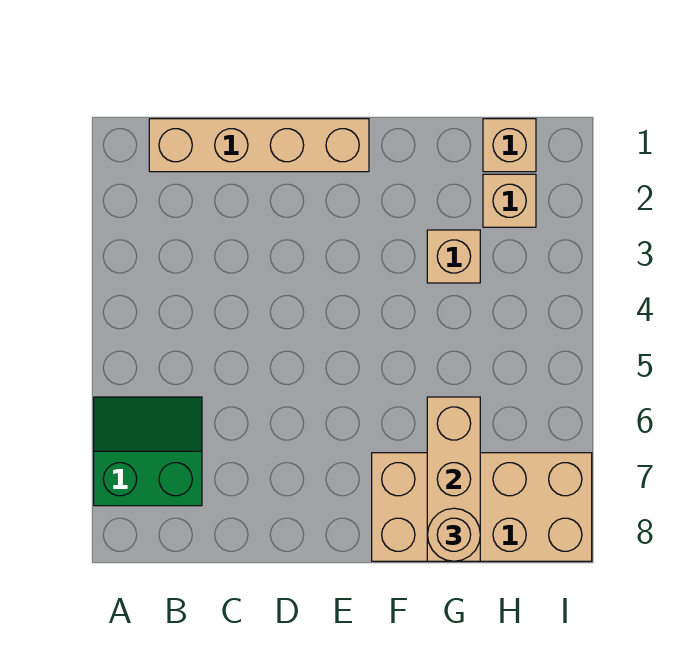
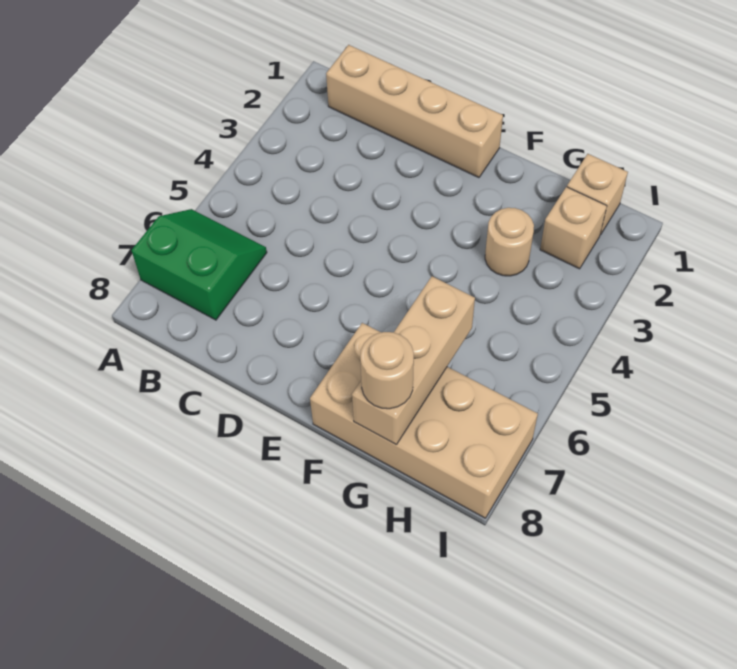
tan brick G3 level 1 -> tan round brick G3 level 1

